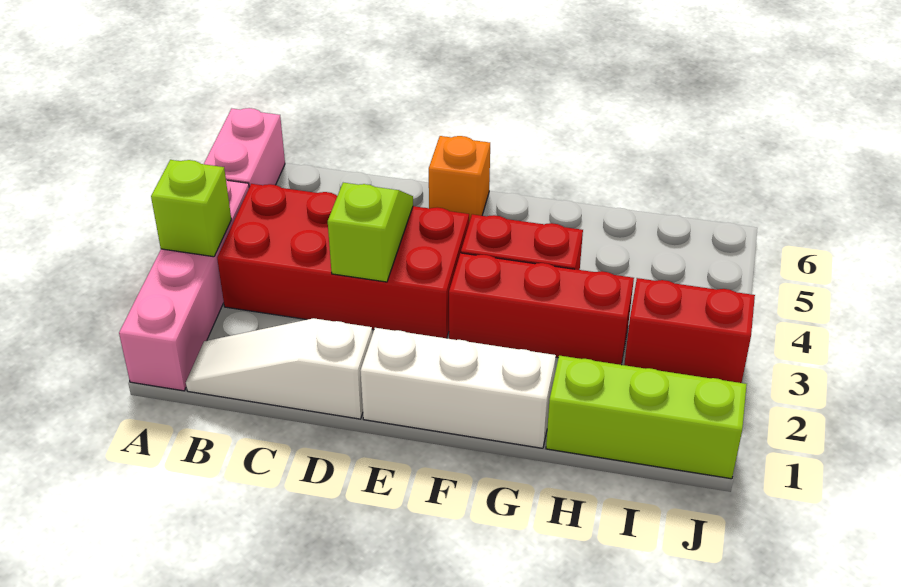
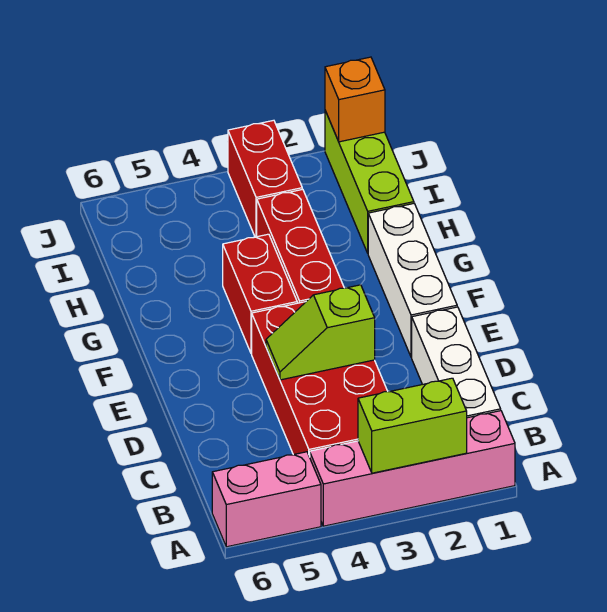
lime brick A3 level 2 -> lime brick A2:A3 level 2
white slope B1:D1 level 1 top D -> white brick B1:D1 level 1
orange brick E6 level 1 -> orange brick J1 level 2

